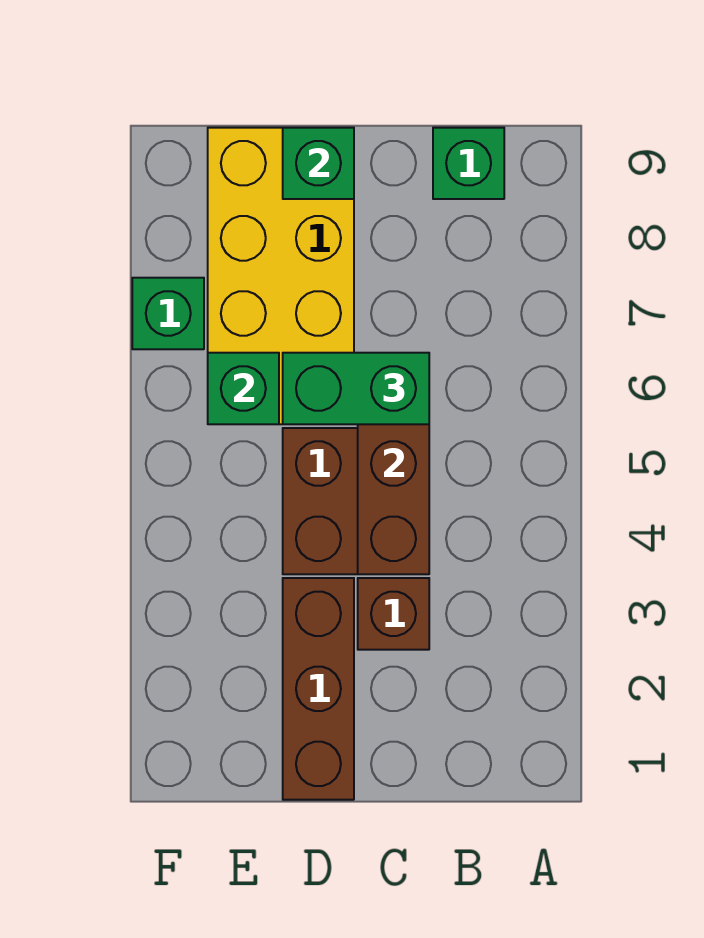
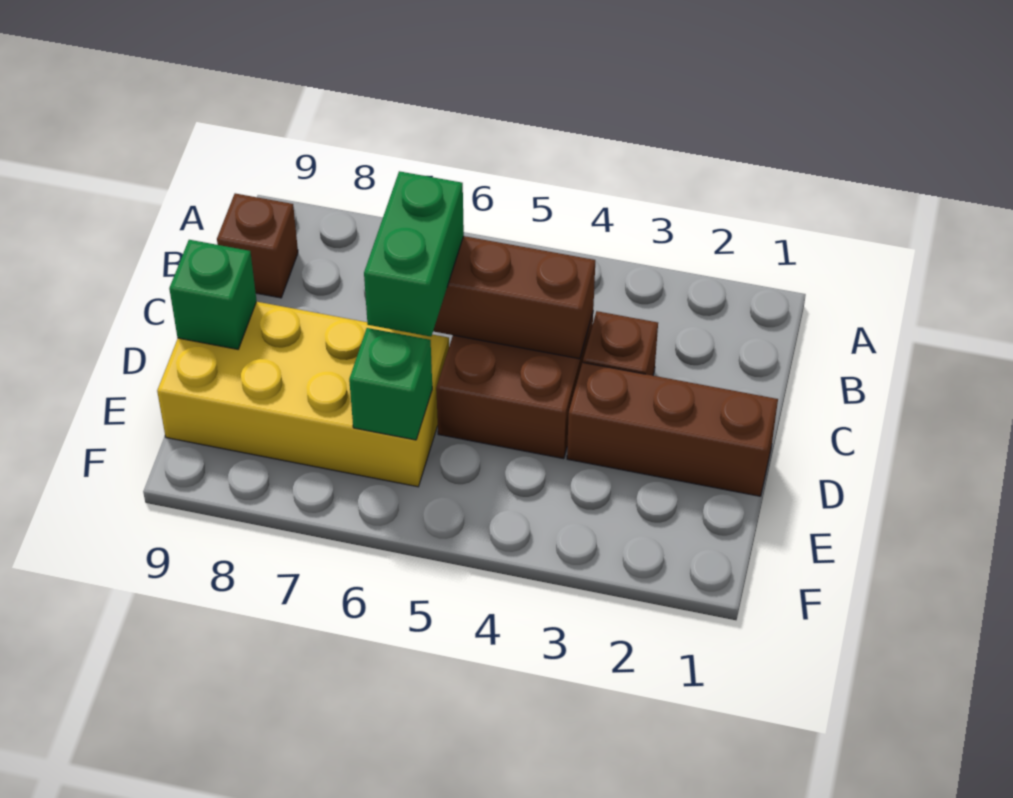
green brick B9 level 1 -> brown brick B9 level 1
green brick F7 level 1 -> none

